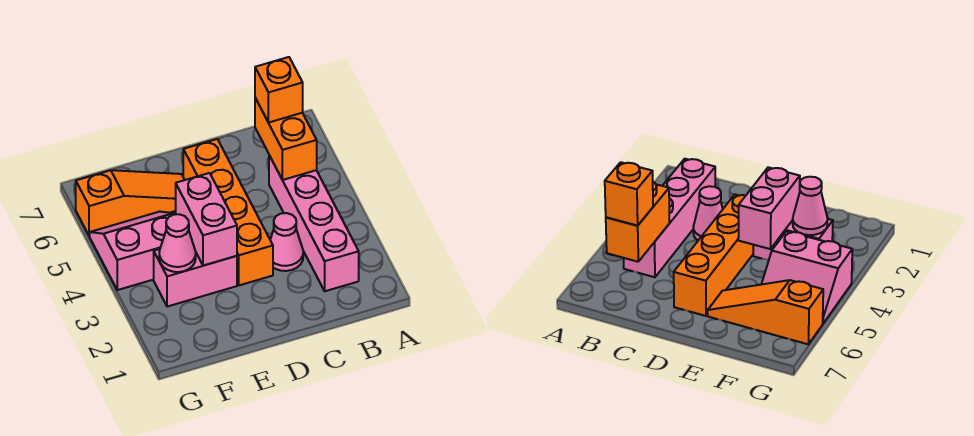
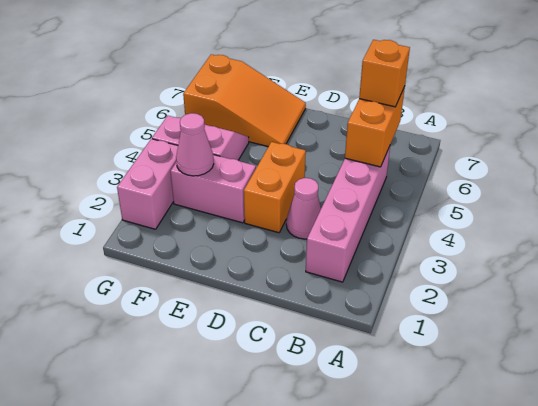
orange brick D3:D6 level 1 -> orange brick D3:D4 level 1
pink brick E3:E4 level 2 -> pink brick G2:G3 level 1
orange slope E6:G6 level 1 top G -> orange slope E6:G7 level 1 top G

